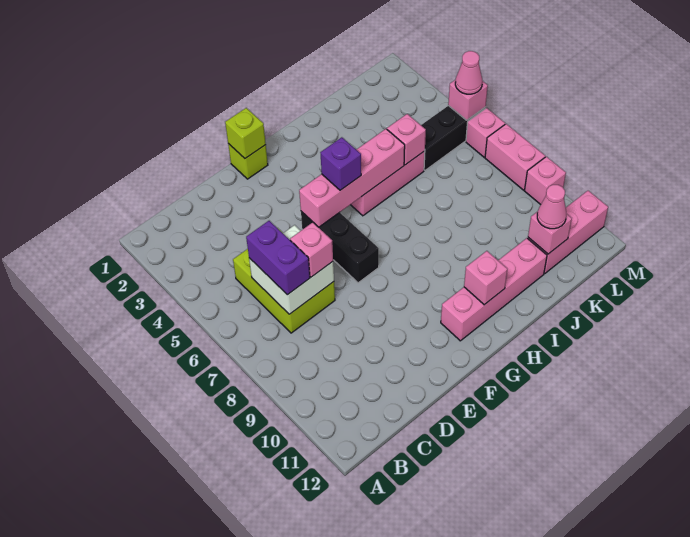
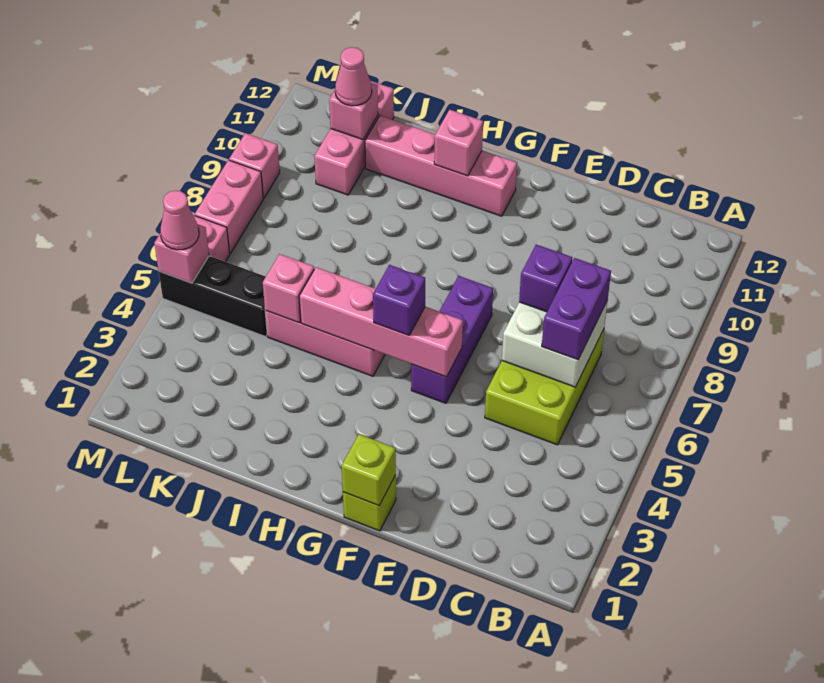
pink brick D7 level 3 -> purple brick D7 level 3
black brick F5:F7 level 1 -> purple brick F5:F7 level 1
pink brick K11:M11 level 1 -> pink brick K10:K12 level 1

